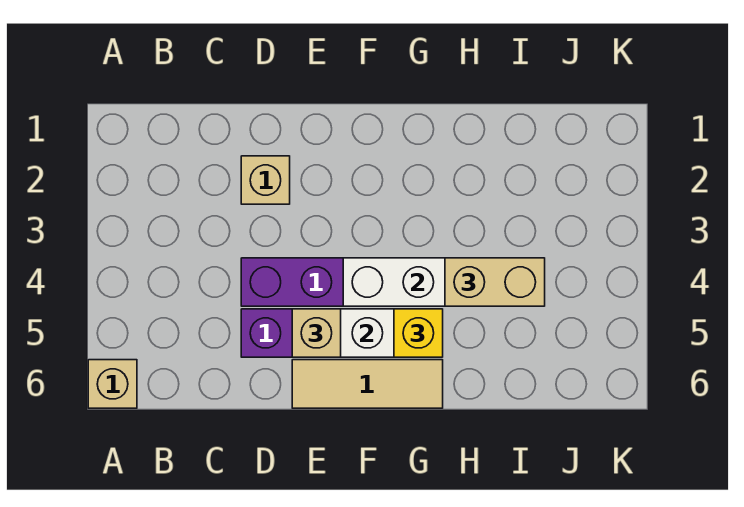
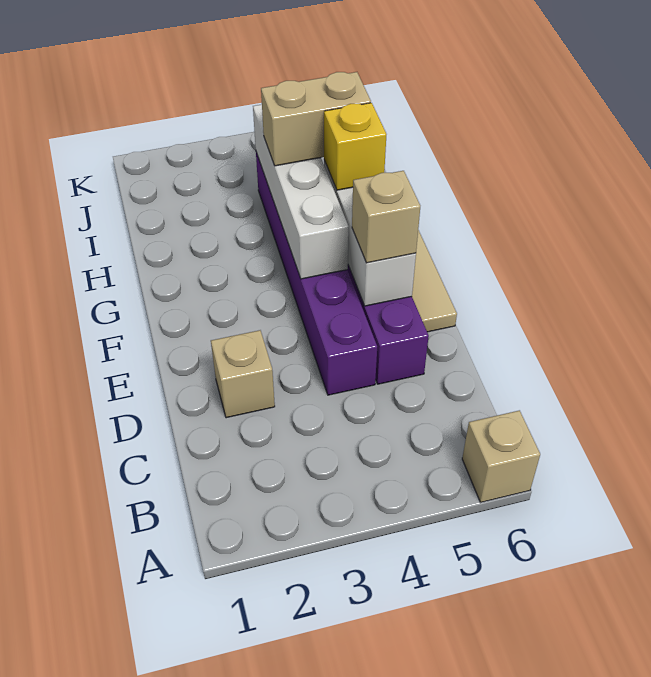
tan brick H4:I4 level 3 -> tan brick H4:H5 level 3

